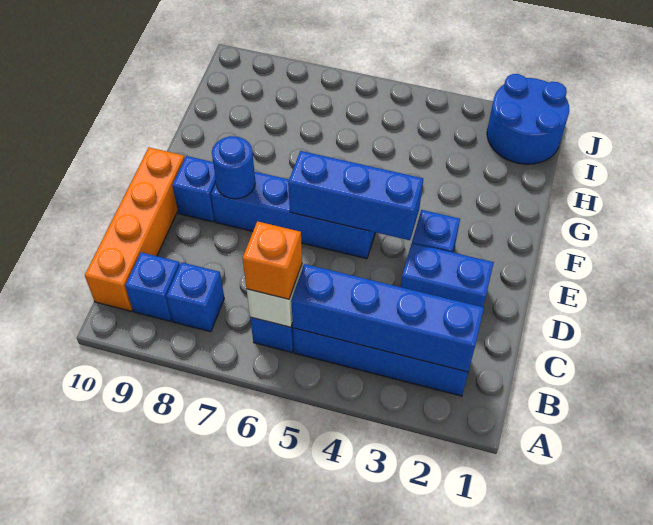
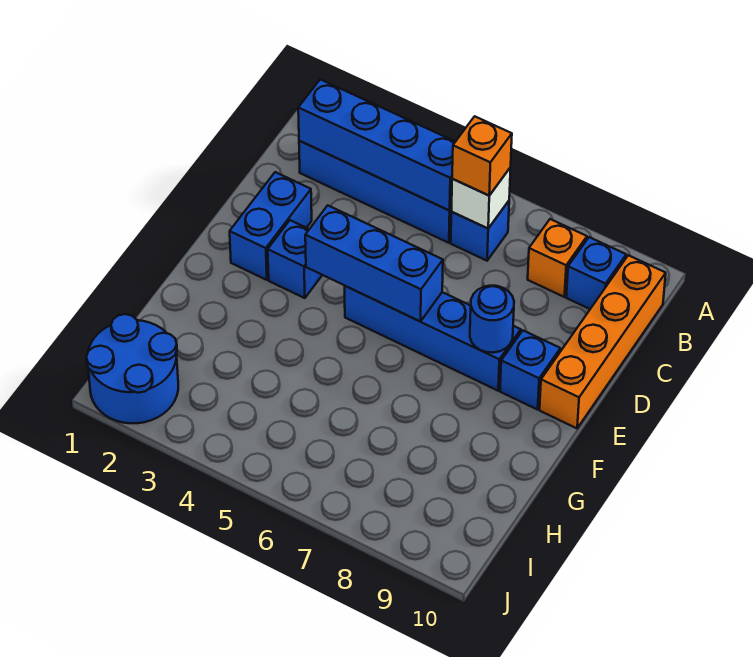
blue brick B8 level 1 -> orange brick B8 level 1
blue brick D2:D3 level 1 -> blue brick D2:E2 level 1

